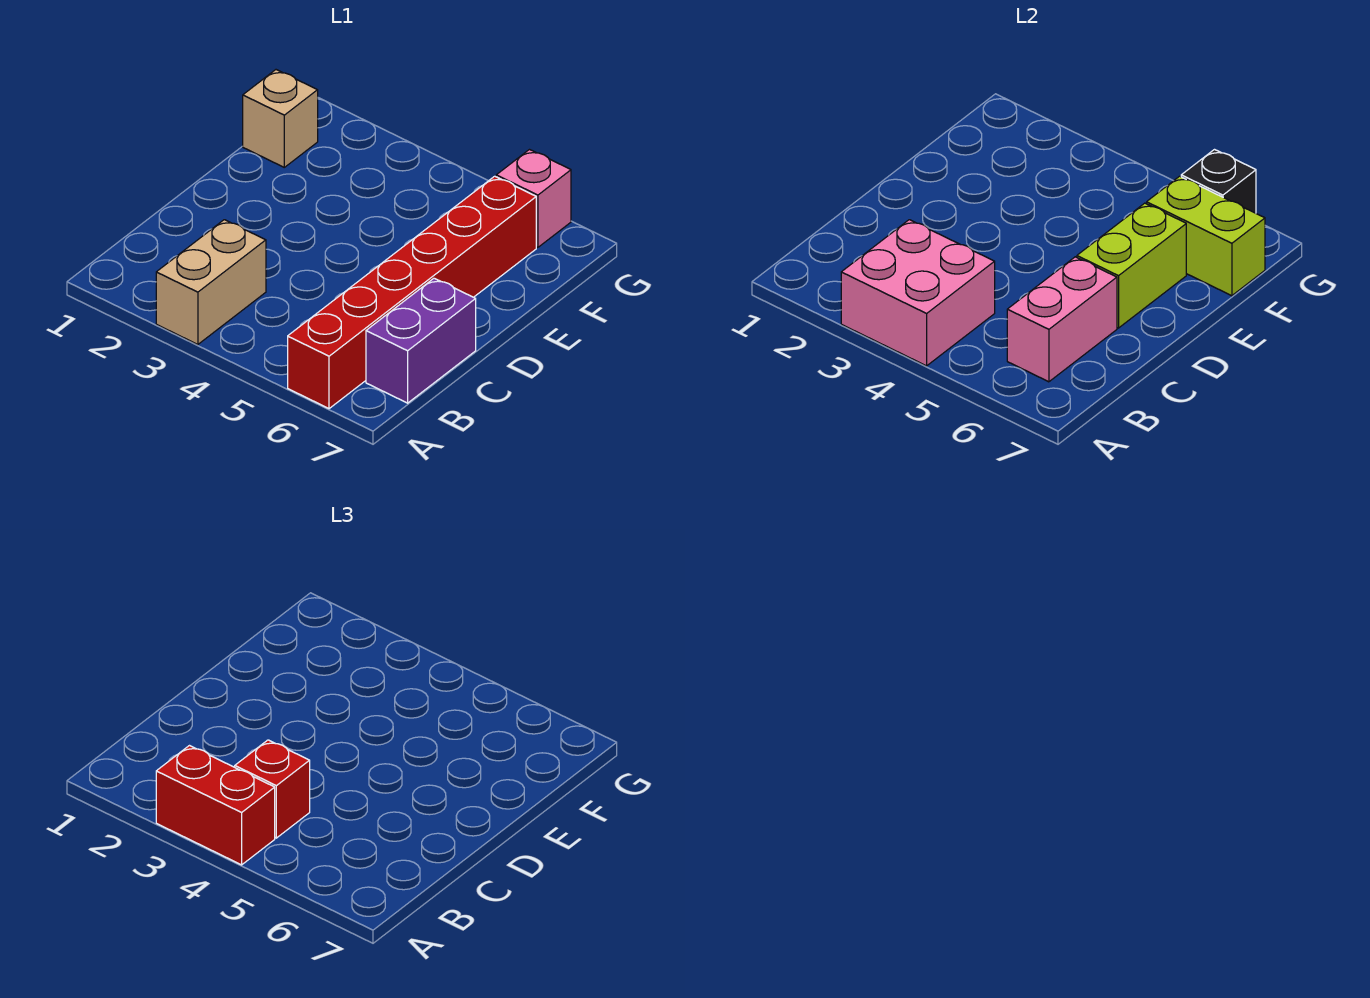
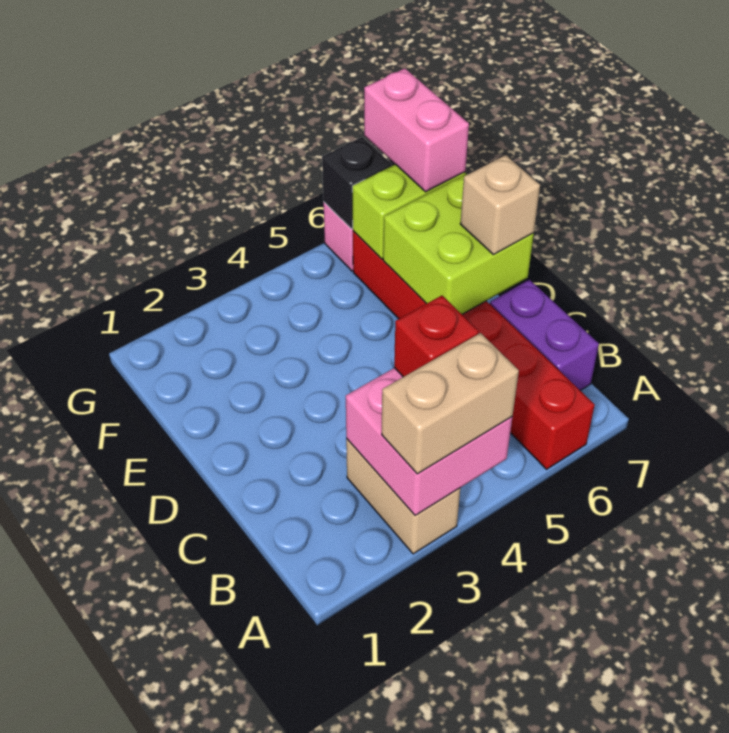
red brick A3:A4 level 3 -> tan brick A3:A4 level 3
pink brick B6:C6 level 2 -> pink brick F7:G7 level 3
lime brick D6:E6 level 2 -> lime brick D6:E7 level 2
tan brick F1 level 1 -> tan brick D7 level 3

